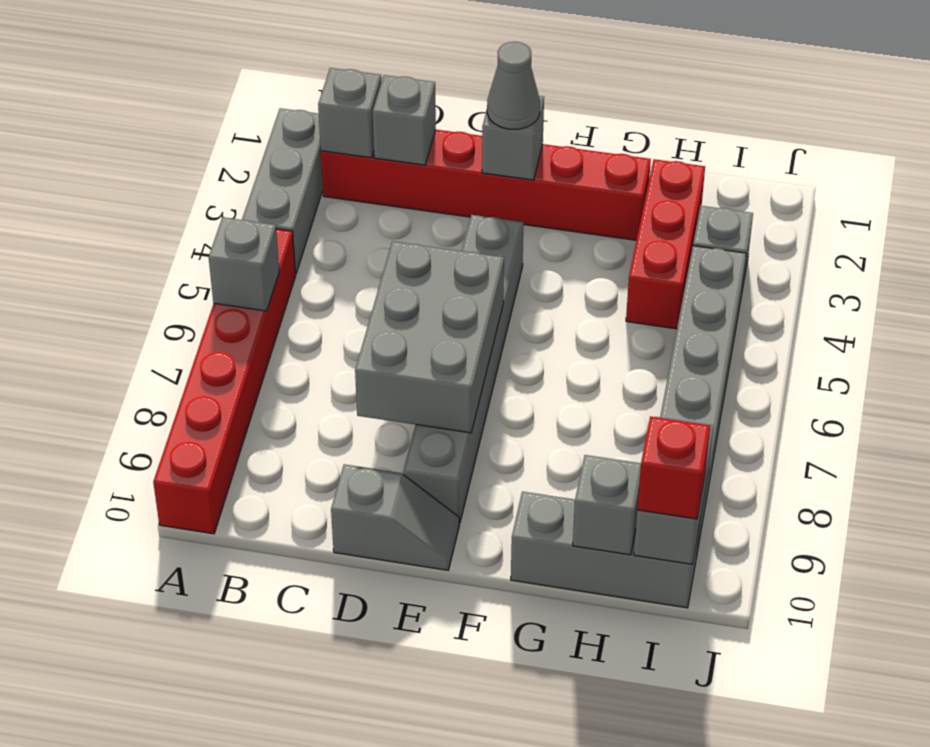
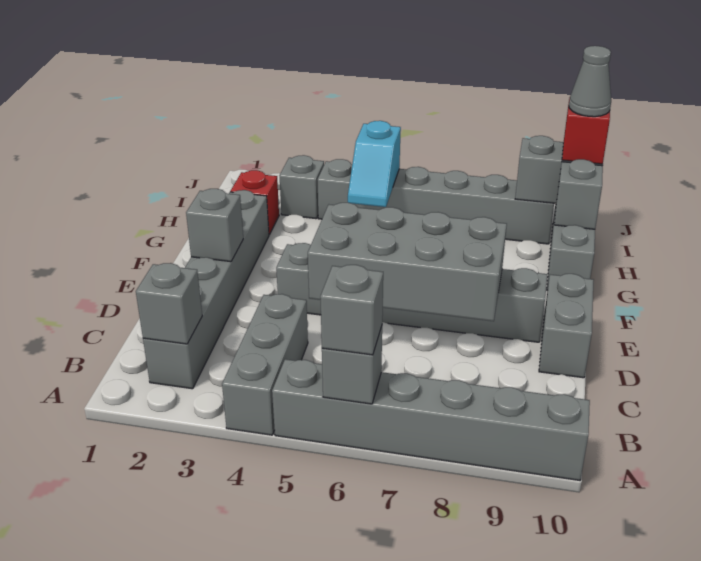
grey brick A2:A4 level 1 -> grey brick A4:C4 level 1
red brick A5:A10 level 1 -> grey brick A5:A10 level 1
red brick B2:G2 level 1 -> grey brick B2:G2 level 1
grey brick C2 level 2 -> grey brick A6 level 3
grey brick D6:E8 level 2 -> grey brick D5:E8 level 2
grey slope D10:E10 level 1 top D -> grey brick D10:E10 level 1
grey cone E2 level 3 -> grey cone I10 level 4
red brick H2:H4 level 1 -> red brick H2 level 1
none -> cyan slope H5:I5 level 2 top I

